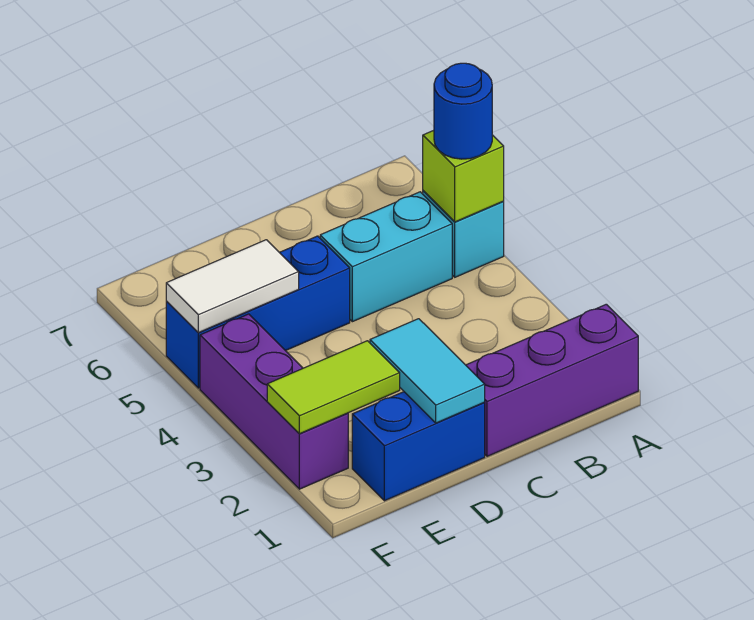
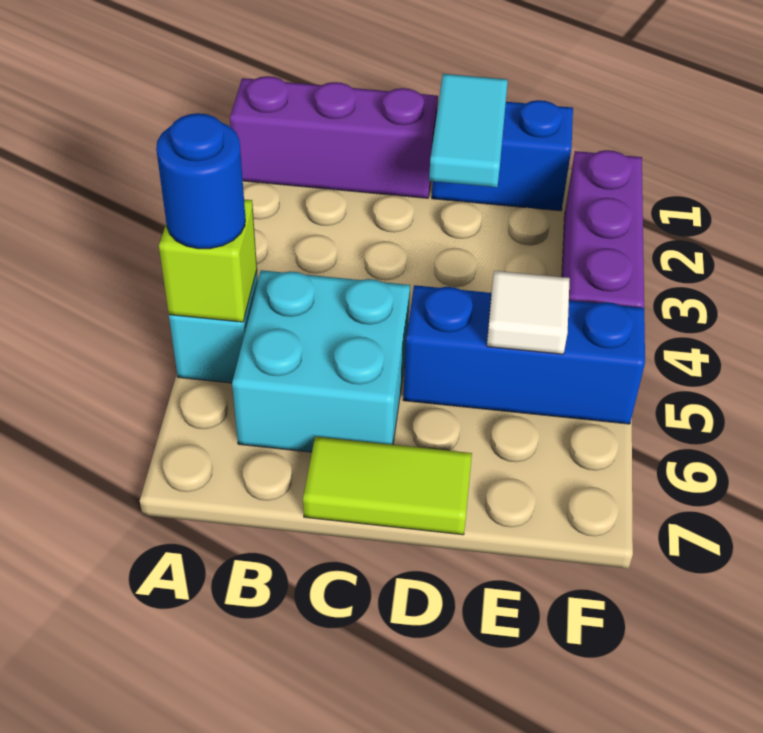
cyan brick B5:C5 level 1 -> cyan brick B5:C6 level 1
lime tile E2:F2 level 2 -> lime tile C7:D7 level 1
white tile E5:F5 level 2 -> white tile E5 level 2

